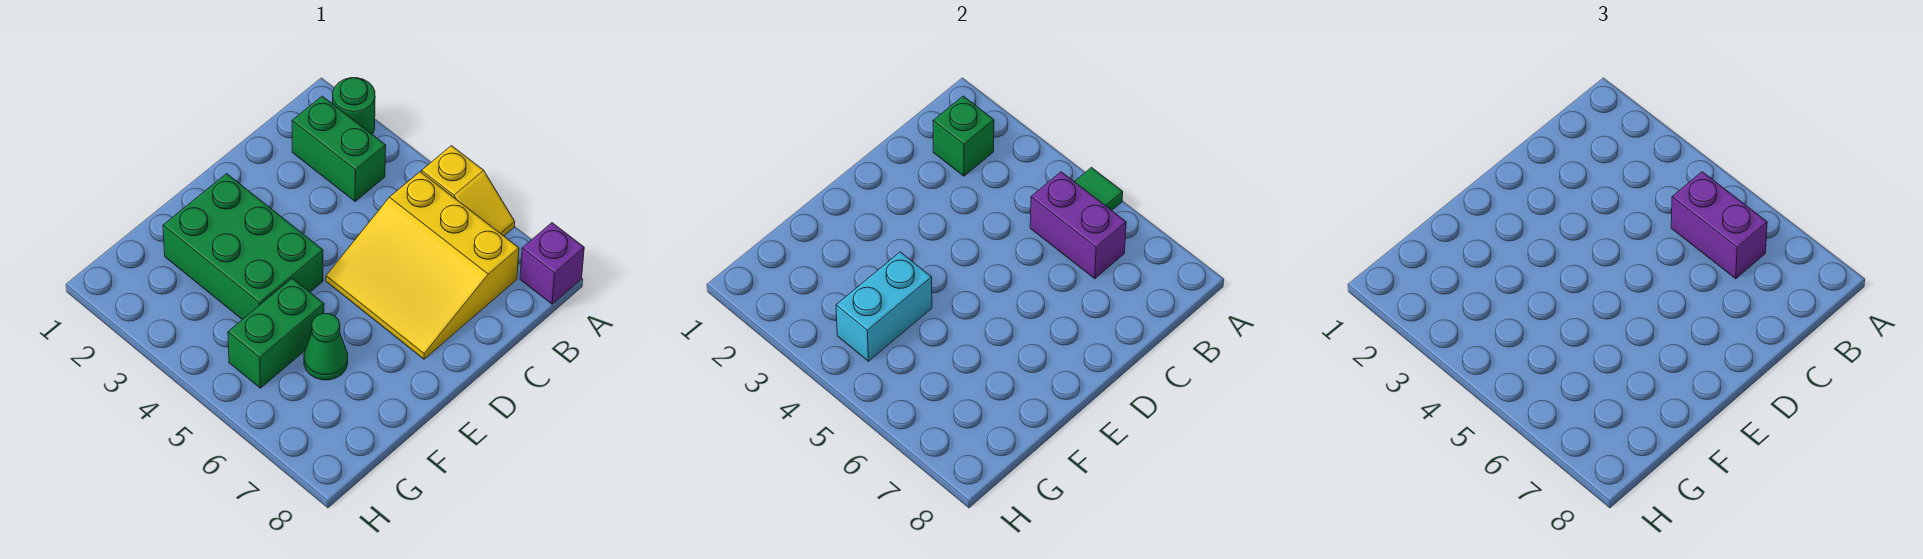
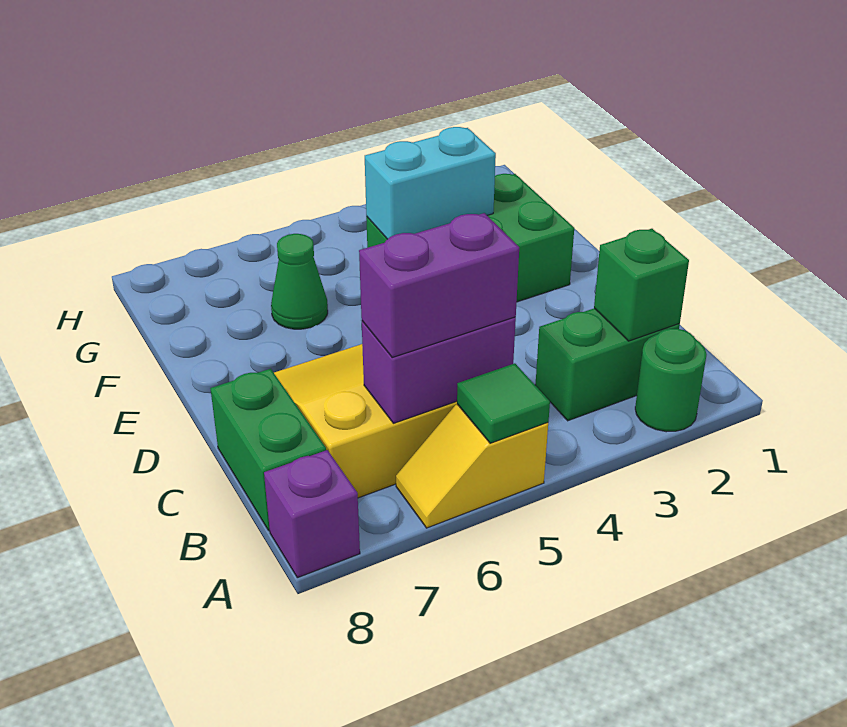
cyan brick F4:G4 level 2 -> cyan brick F3:F4 level 2
green brick F5:G5 level 1 -> green brick B8:C8 level 1

